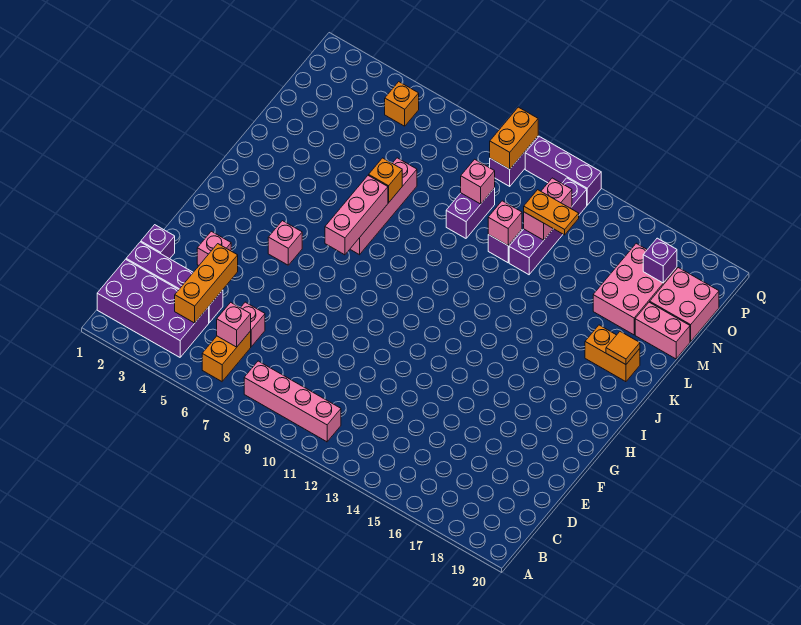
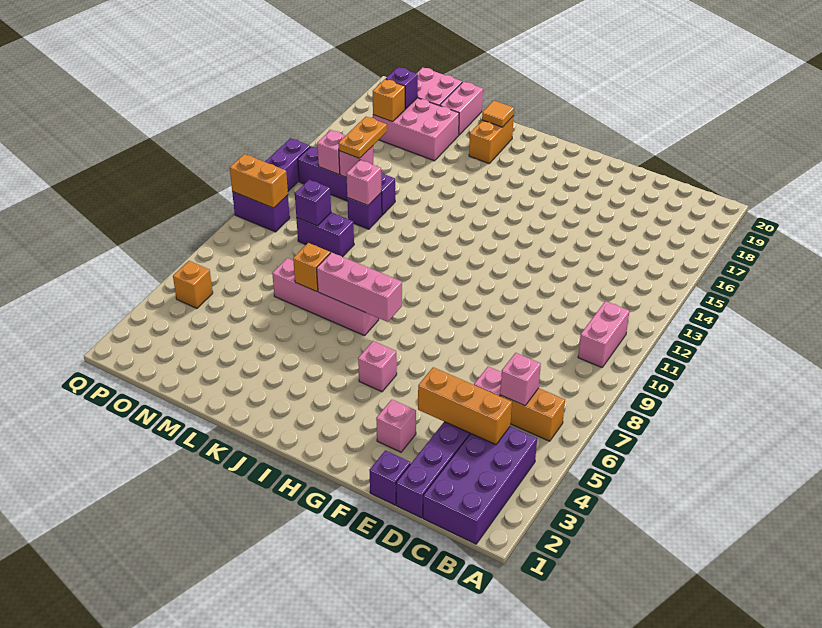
pink brick B8:B11 level 1 -> pink brick B10:B11 level 1
pink brick N10 level 2 -> purple brick N10 level 2
none -> orange brick O17 level 2

